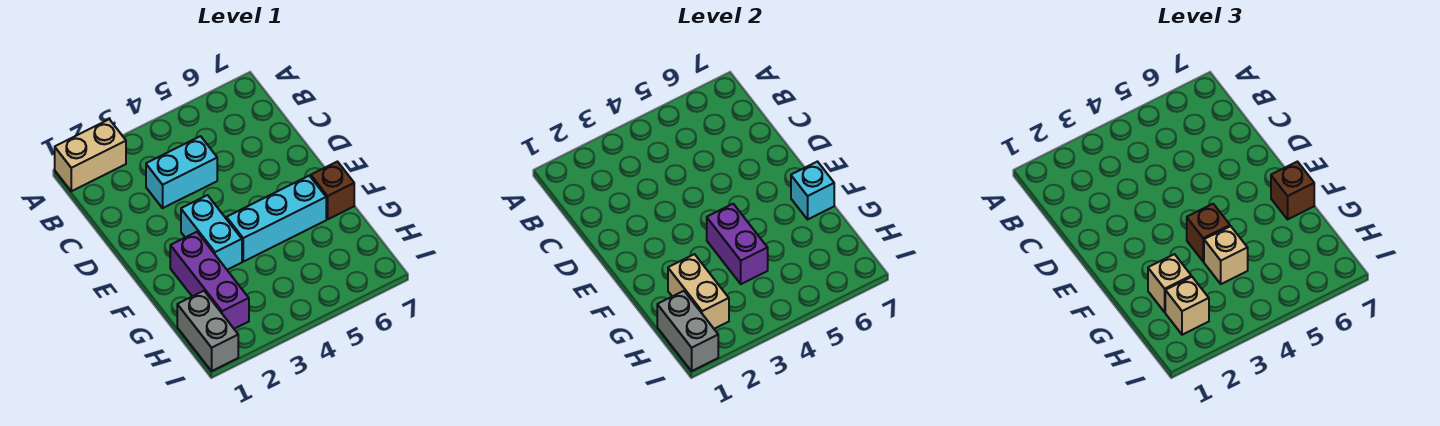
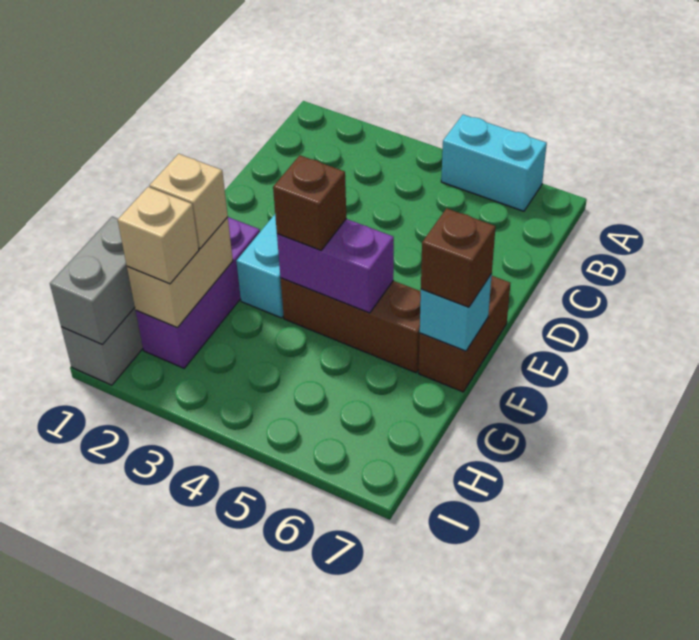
tan brick A1:A2 level 1 -> none
cyan brick C3:C4 level 1 -> cyan brick A5:A6 level 1
cyan brick F4:F6 level 1 -> brown brick F4:F6 level 1
purple brick F4:G4 level 2 -> purple brick F4:F5 level 2
brown brick F7 level 1 -> brown brick E7:F7 level 1
tan brick G4 level 3 -> none

